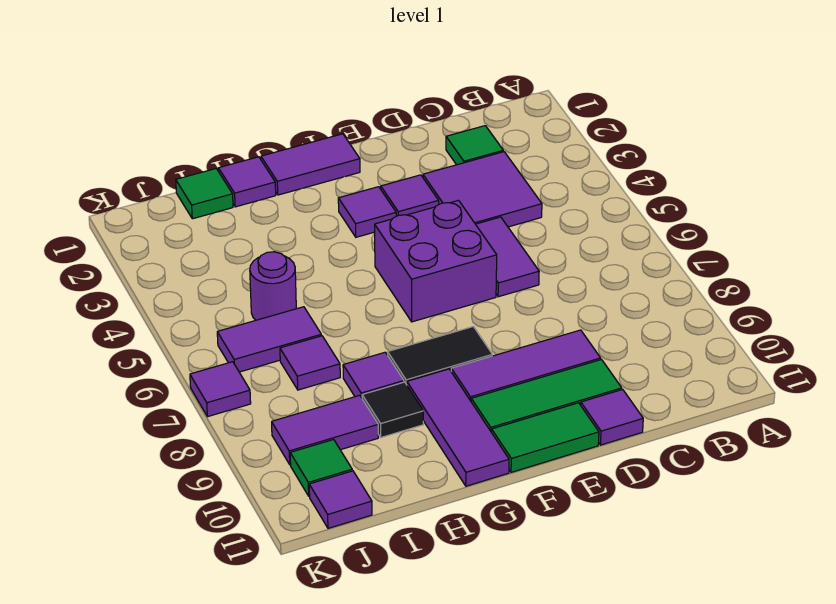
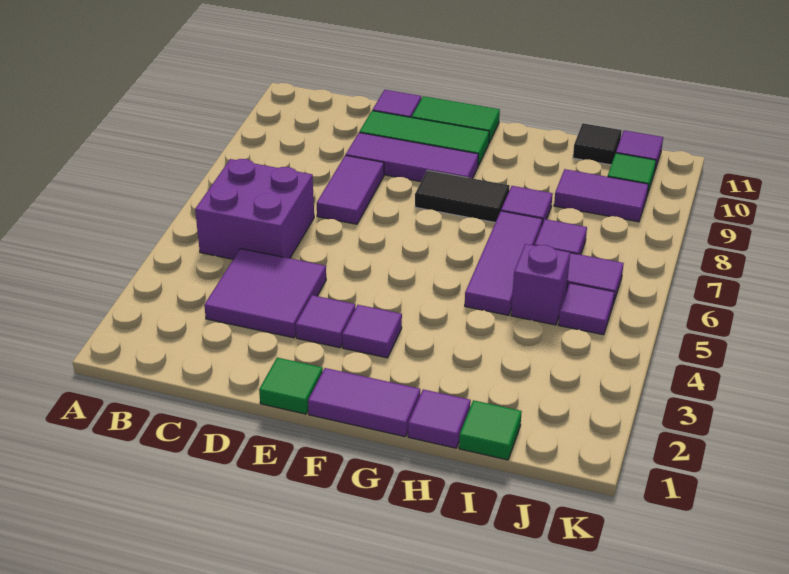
green tile C2 level 1 -> green tile E1 level 1
purple tile D5:D6 level 1 -> purple tile D7:D8 level 1
purple brick E5:F6 level 1 -> purple brick B5:C6 level 1
purple tile G9:G11 level 1 -> purple tile H5:H7 level 1
black tile H9 level 1 -> black tile I11 level 1
purple round brick I5 level 1 -> purple brick I5 level 1
purple tile K7 level 1 -> purple tile J5 level 1

